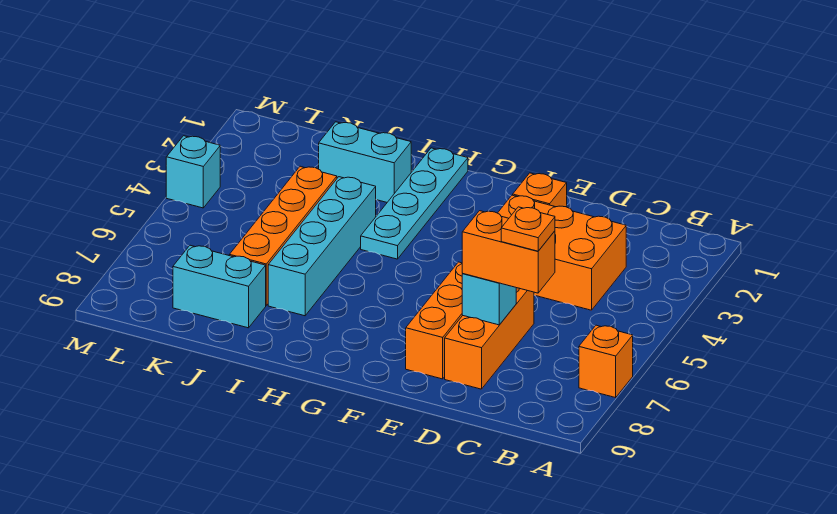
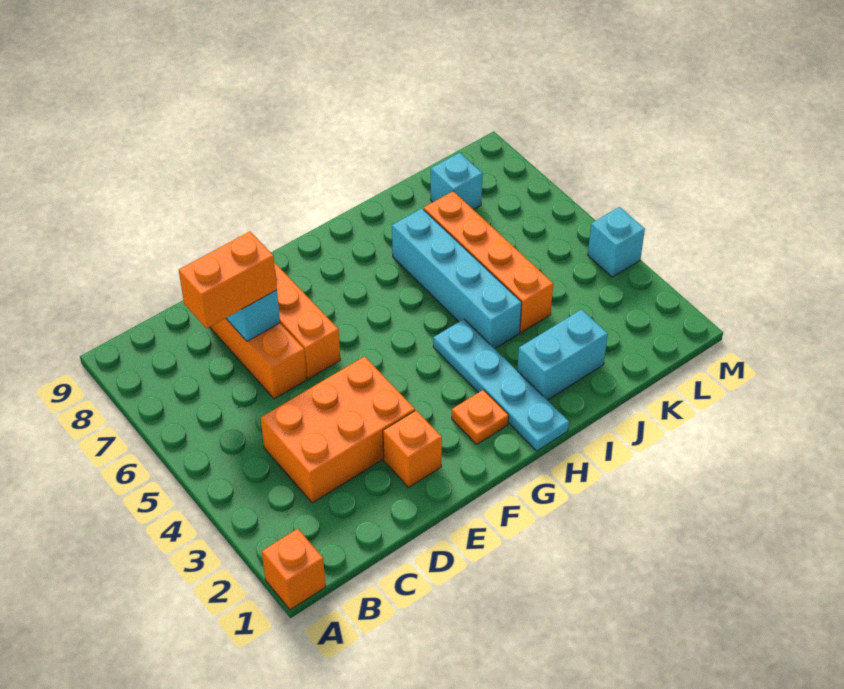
orange brick A7 level 1 -> orange brick A1 level 1
orange plate C7 level 4 -> orange plate G2 level 1
cyan brick J8:K8 level 1 -> cyan brick K8 level 1

